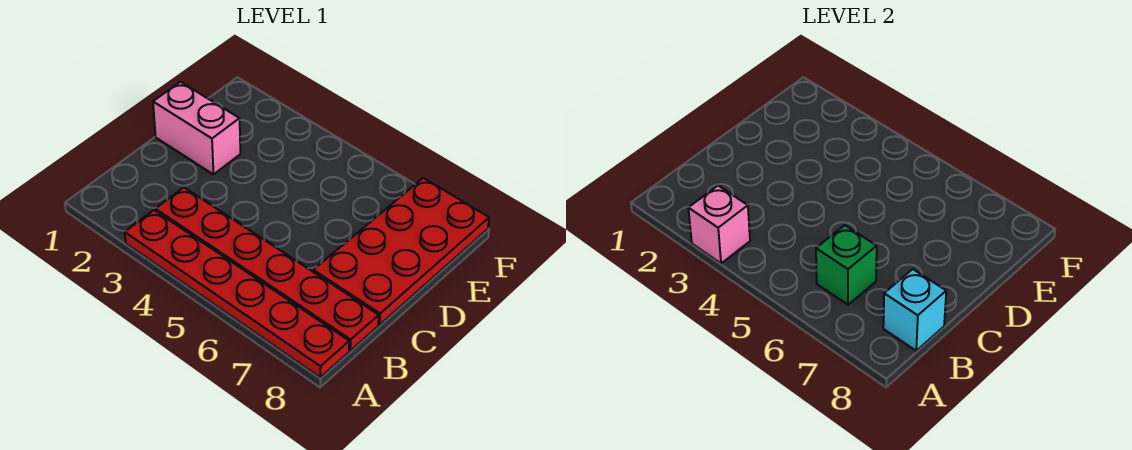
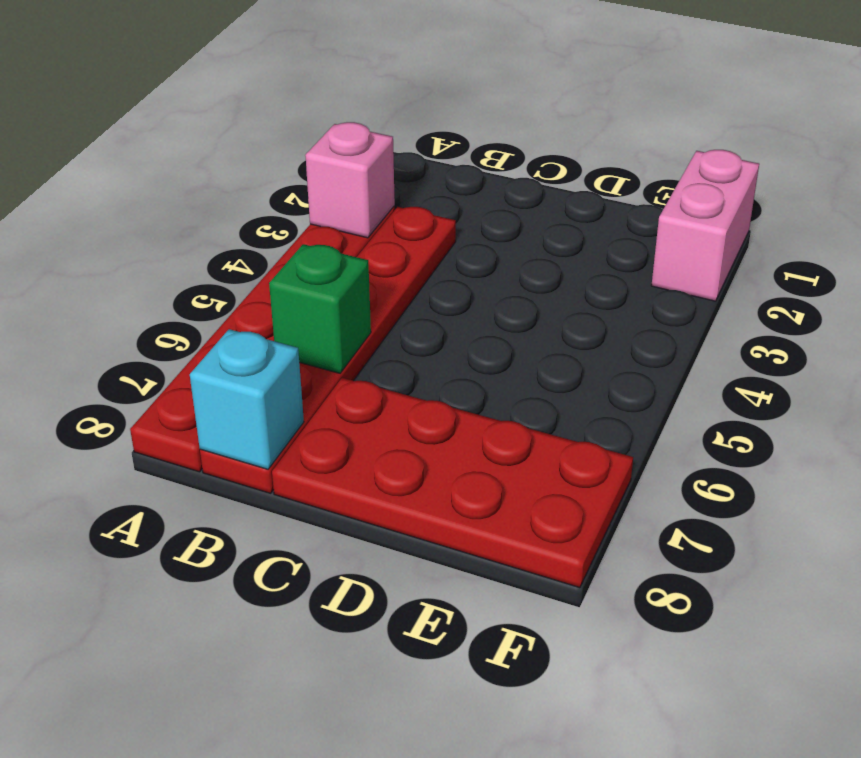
pink brick D1:D2 level 1 -> pink brick F1:F2 level 1

